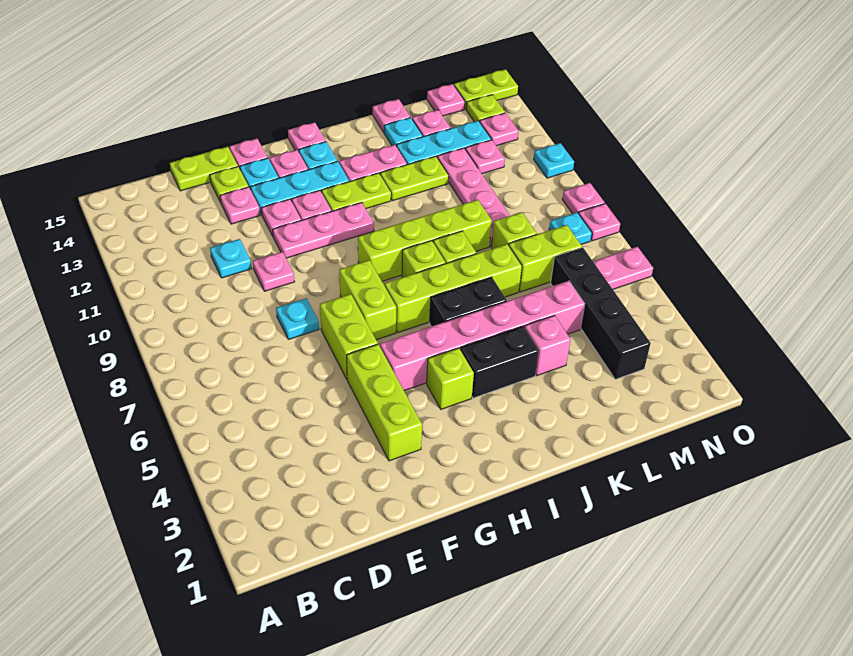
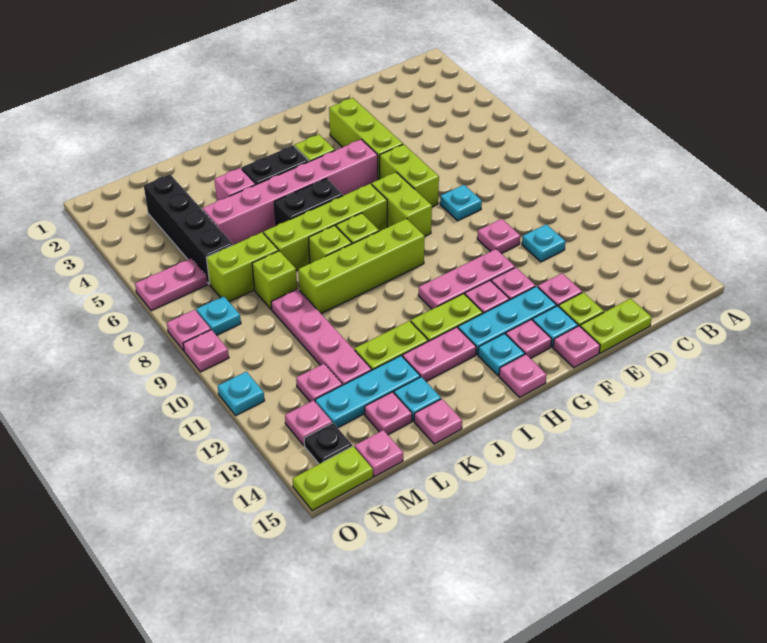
lime plate N14 level 1 -> black plate N14 level 1

